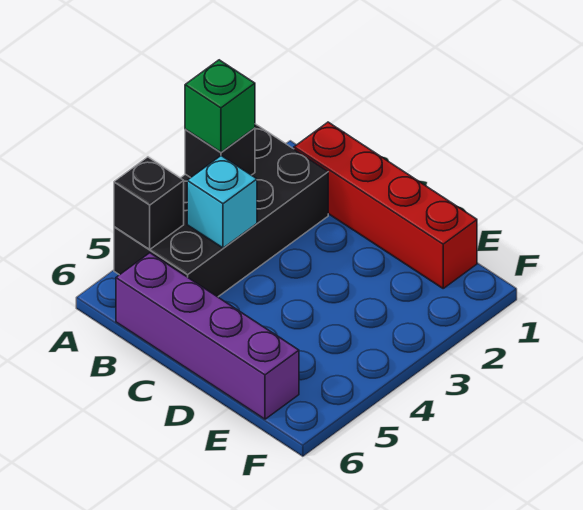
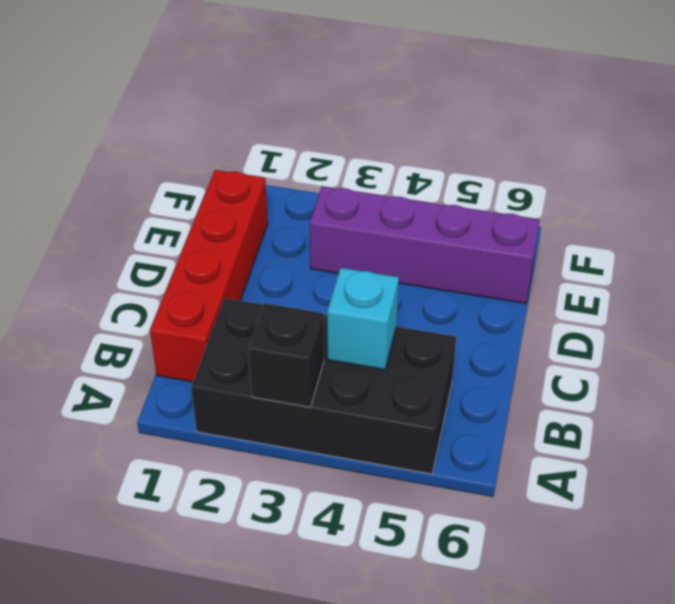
green brick A3 level 3 -> none
black brick A5 level 2 -> none
purple brick B6:E6 level 1 -> purple brick E3:E6 level 1

